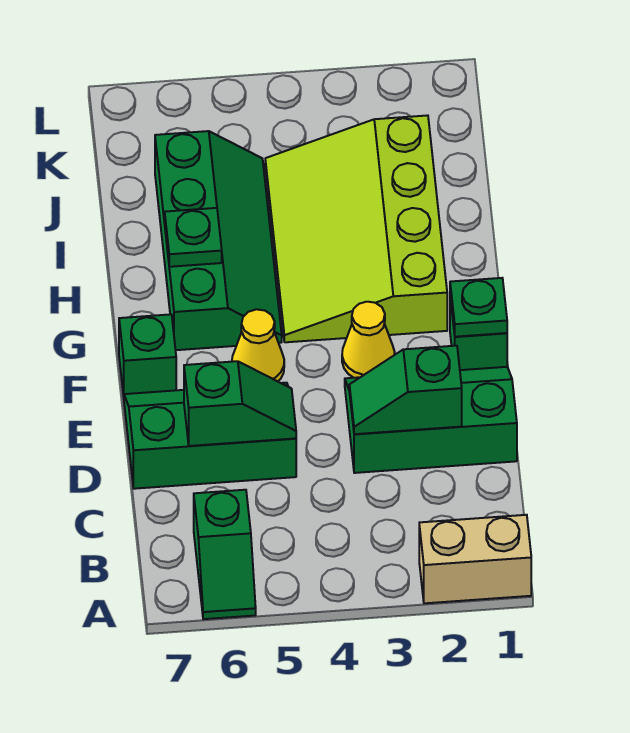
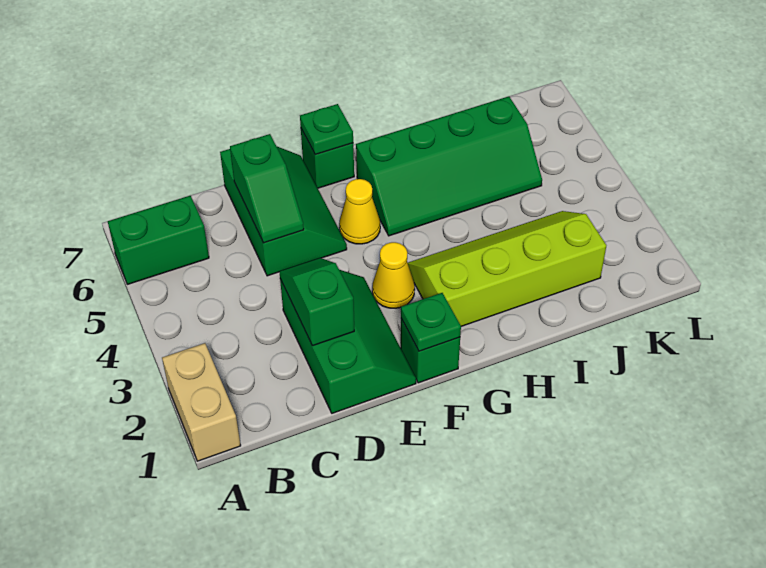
green slope A6:B6 level 1 top B -> green brick A6:B6 level 1
lime slope G2:J4 level 1 top 2 -> lime slope G2:J3 level 1 top 2
green plate H6 level 2 -> green plate F7 level 2

